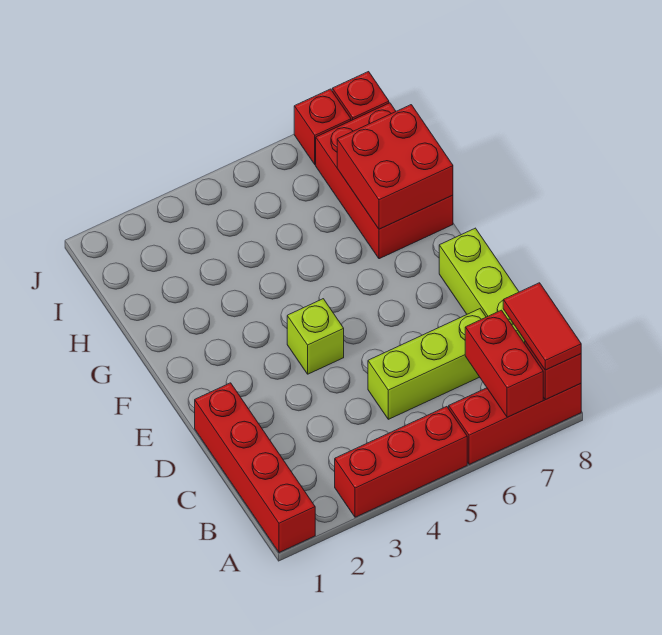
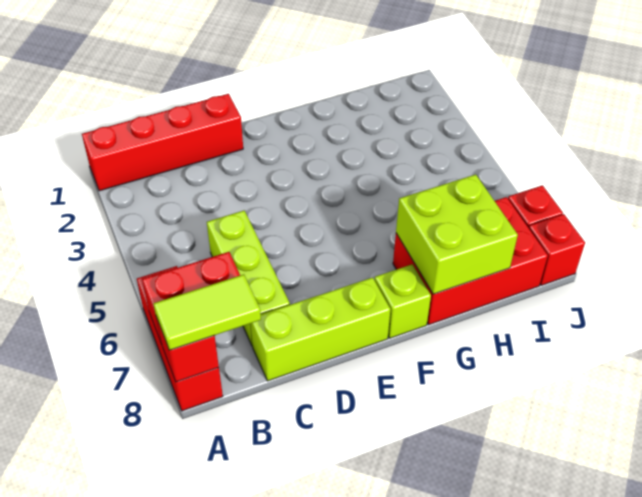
red brick A3:A5 level 1 -> none
red tile A8:B8 level 3 -> lime tile A8:B8 level 3
lime brick E4 level 1 -> lime brick F8 level 1
red brick G7:H8 level 2 -> lime brick G7:H8 level 2

